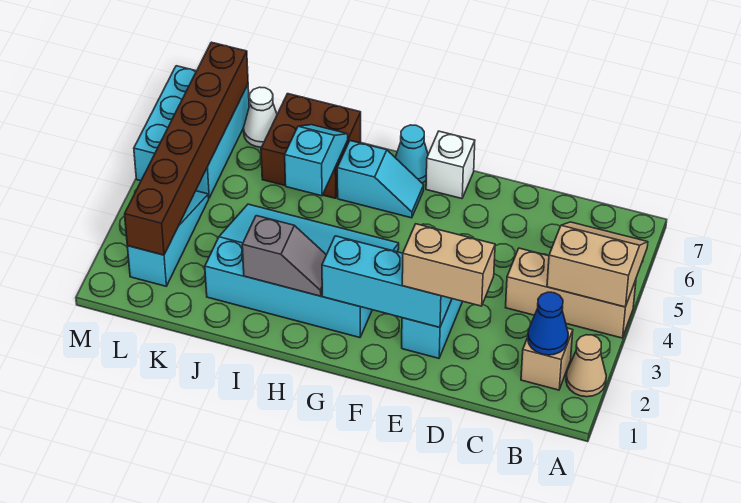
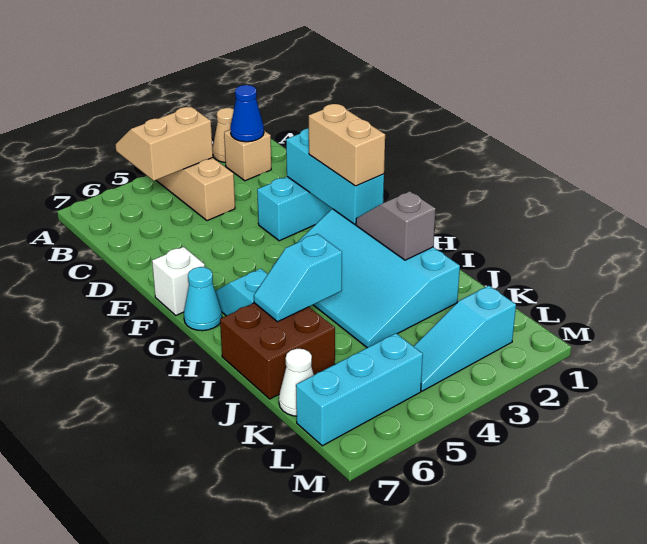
tan slope A4:B5 level 2 top 4 -> tan slope A4:B5 level 2 top B
tan brick D2:E2 level 3 -> tan brick F2:G2 level 3
brown brick L2:L7 level 2 -> none
cyan brick L5:M7 level 1 -> cyan brick L5:L7 level 1

